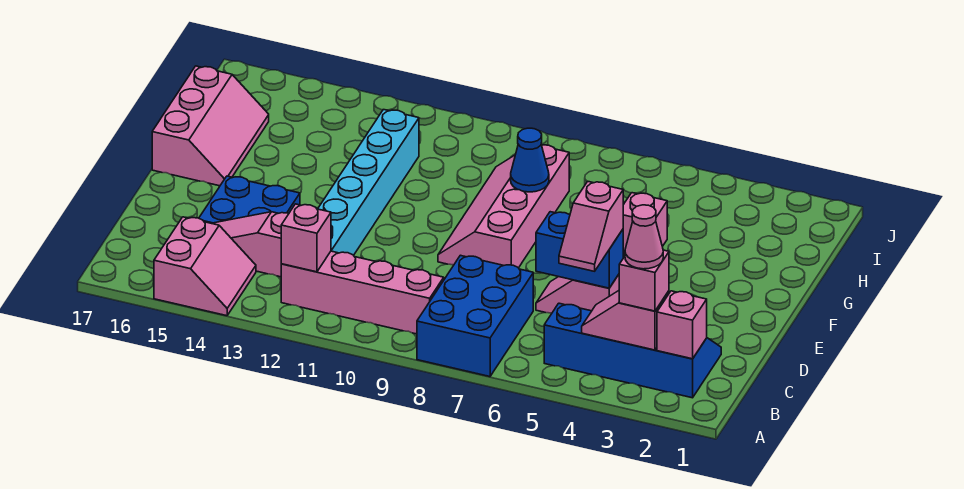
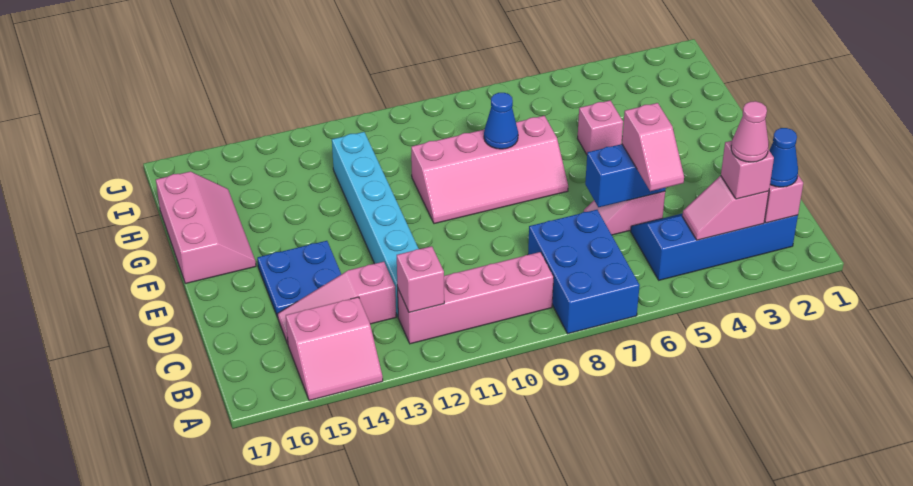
pink slope A14:B15 level 1 top 15 -> pink slope A14:B15 level 1 top B
none -> blue cone B2 level 3
pink slope E8:H9 level 1 top 8 -> pink slope F7:G10 level 1 top G

